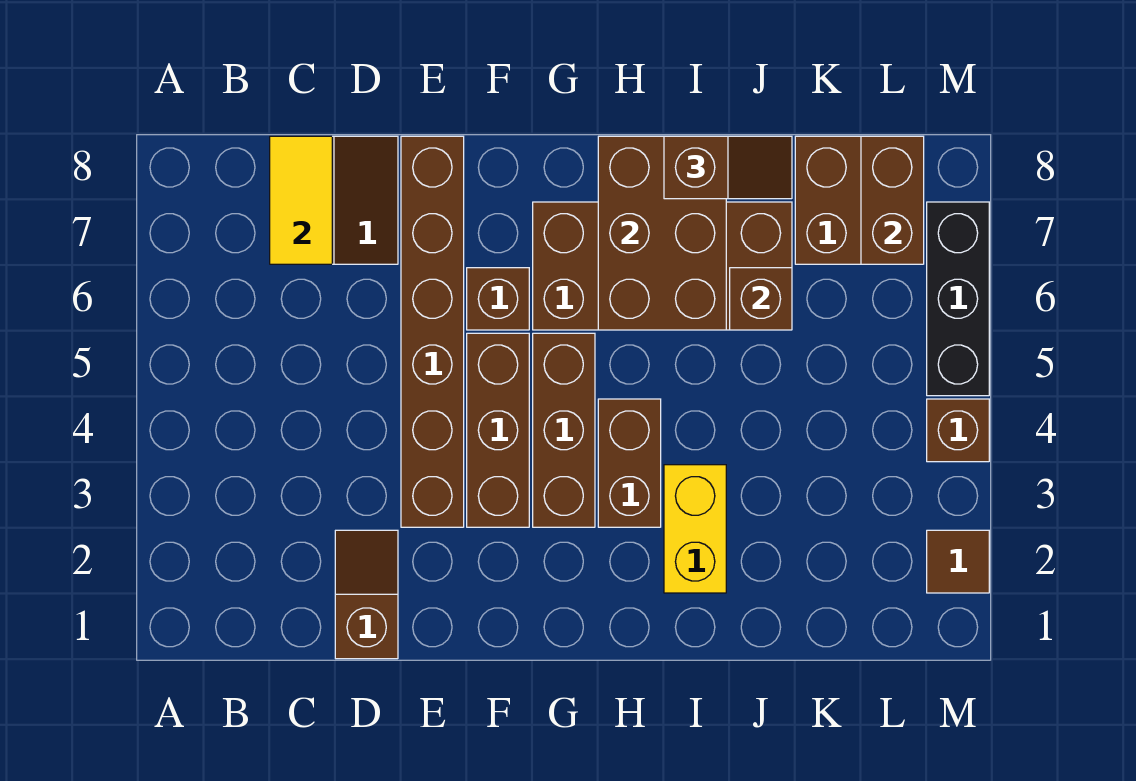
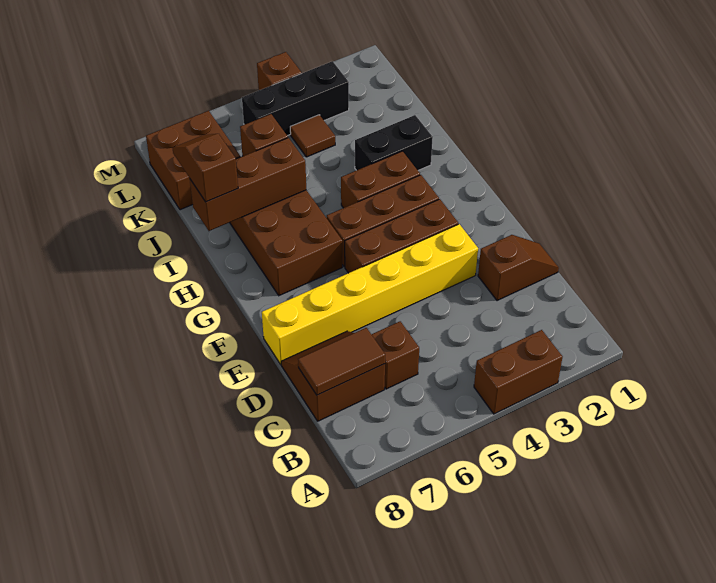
yellow tile C7:C8 level 2 -> brown tile C7:C8 level 2
brown slope D1:D2 level 1 top 1 -> brown slope D1:D2 level 1 top 2
brown brick E3:E8 level 1 -> yellow brick E3:E8 level 1
brown brick F6 level 1 -> brown brick C6 level 1
brown brick H6:I8 level 2 -> brown brick I6:I8 level 2
yellow brick I2:I3 level 1 -> black brick I2:I3 level 1
brown brick L7:L8 level 2 -> brown brick A3:A4 level 1
brown tile M2 level 1 -> brown tile K4 level 1
black brick M5:M7 level 1 -> black brick L3:L5 level 1

